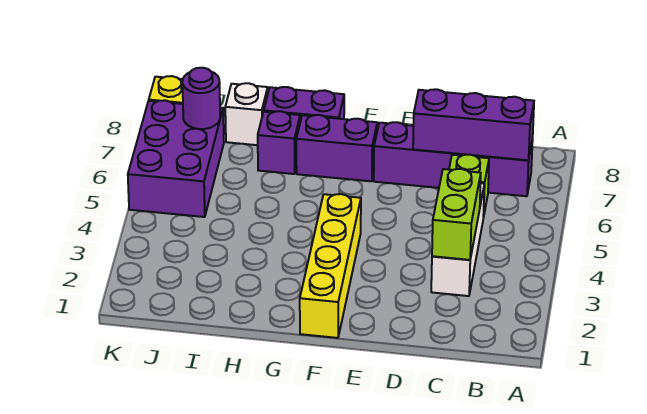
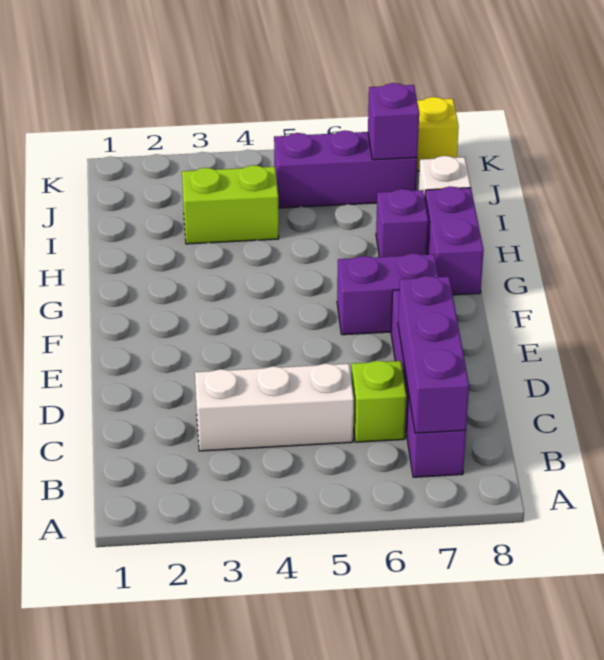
lime brick C3:C4 level 2 -> lime brick I3:I4 level 1
yellow brick F1:F4 level 1 -> none
purple brick F7:G7 level 1 -> purple brick F6:F7 level 1
purple brick J5:K7 level 1 -> purple brick J5:J7 level 1
purple round brick J7 level 2 -> purple brick J7 level 2

